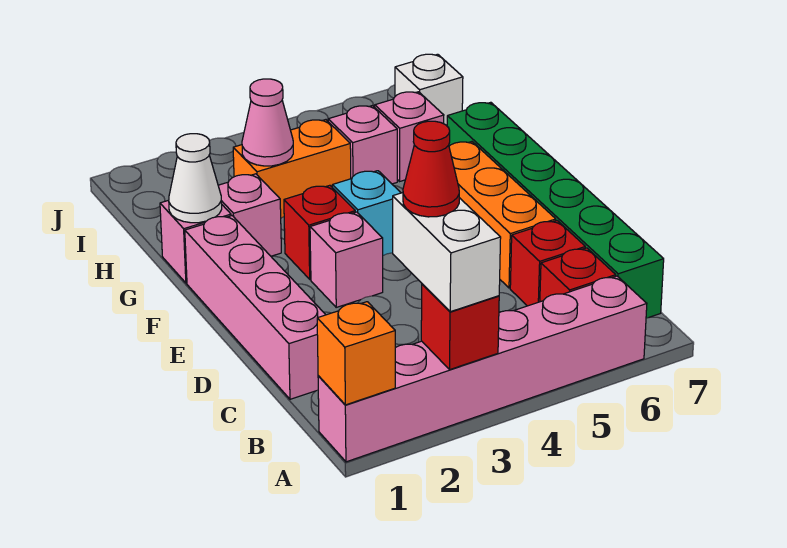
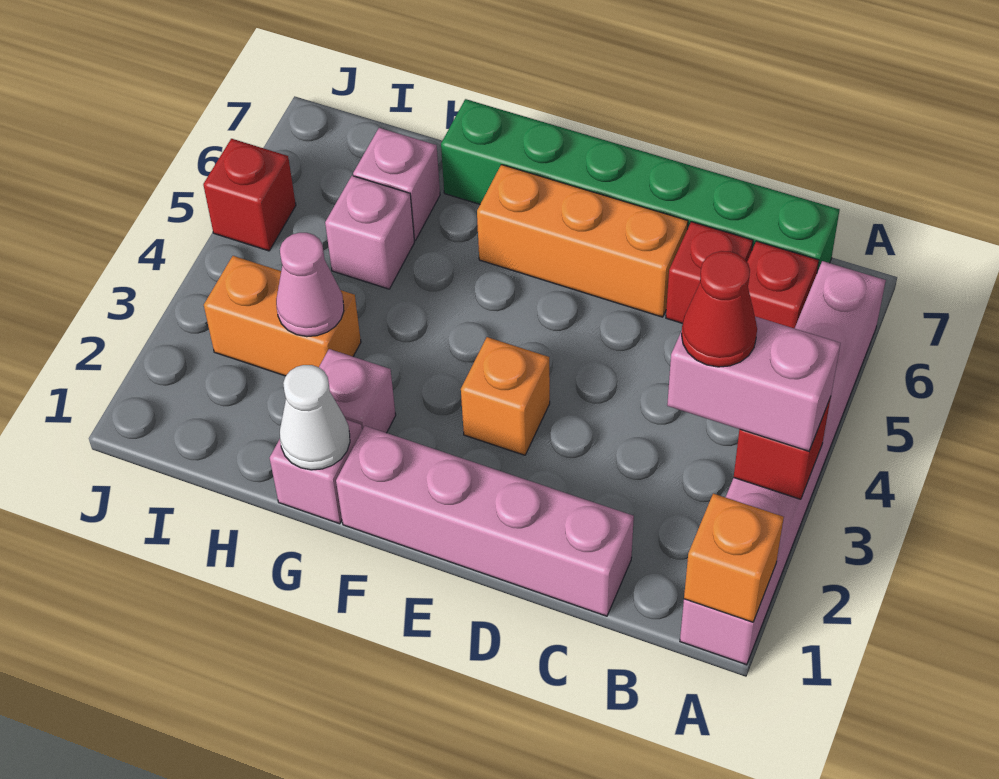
white brick A3:B3 level 3 -> pink brick A3:B3 level 3
pink brick E3 level 1 -> orange brick E3 level 1
red brick F3 level 1 -> red brick J5 level 1
cyan brick F4 level 1 -> none
orange brick H3:H4 level 1 -> orange brick H3:I3 level 1
white brick I7 level 1 -> none

